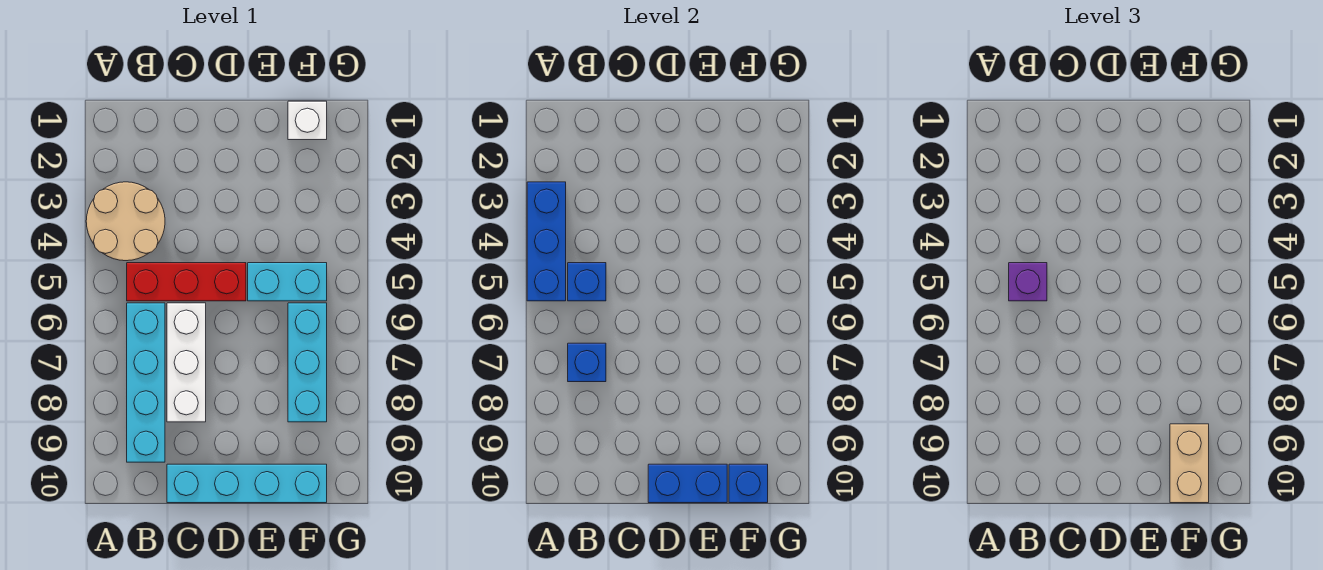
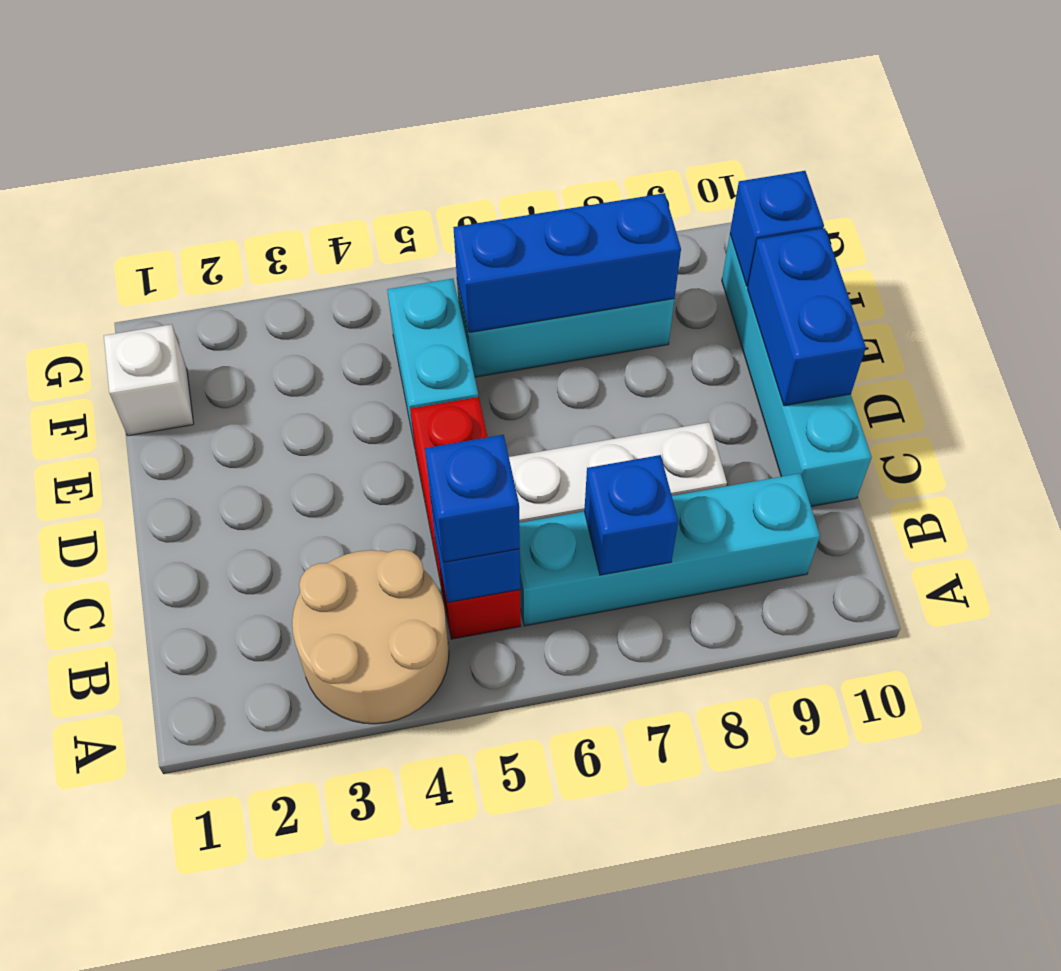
blue brick A3:A5 level 2 -> blue brick F6:F8 level 2
purple brick B5 level 3 -> blue brick B5 level 3
tan brick F9:F10 level 3 -> none

